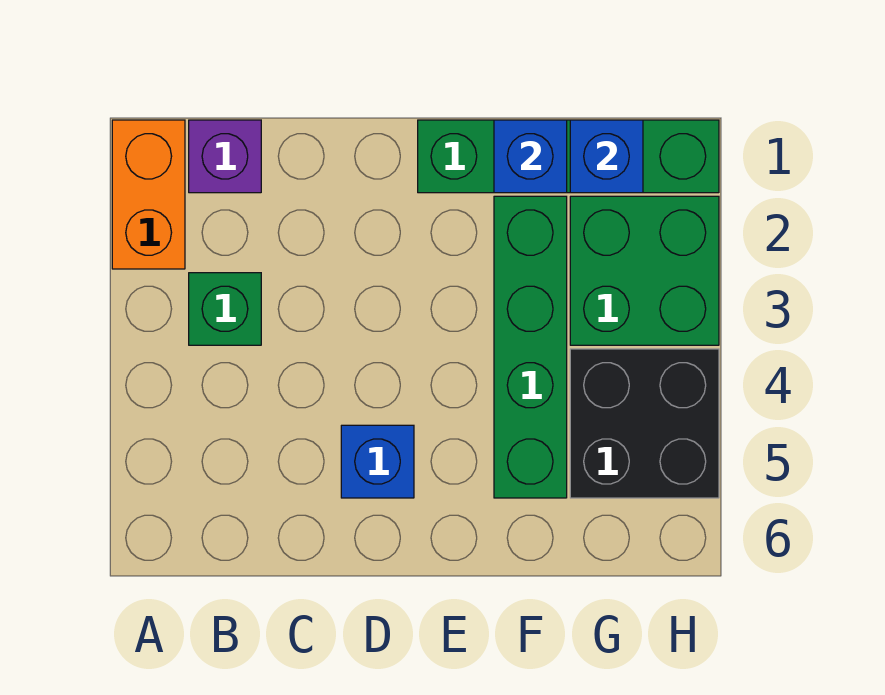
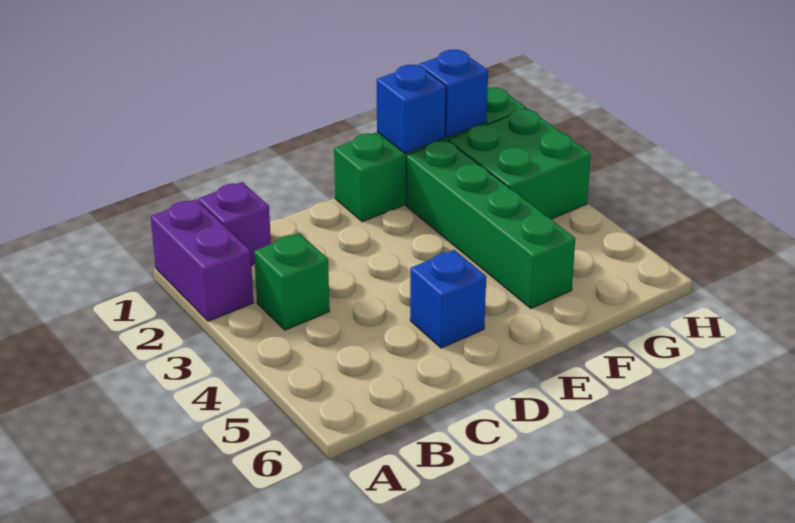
orange brick A1:A2 level 1 -> purple brick A1:A2 level 1
black brick G4:H5 level 1 -> none

